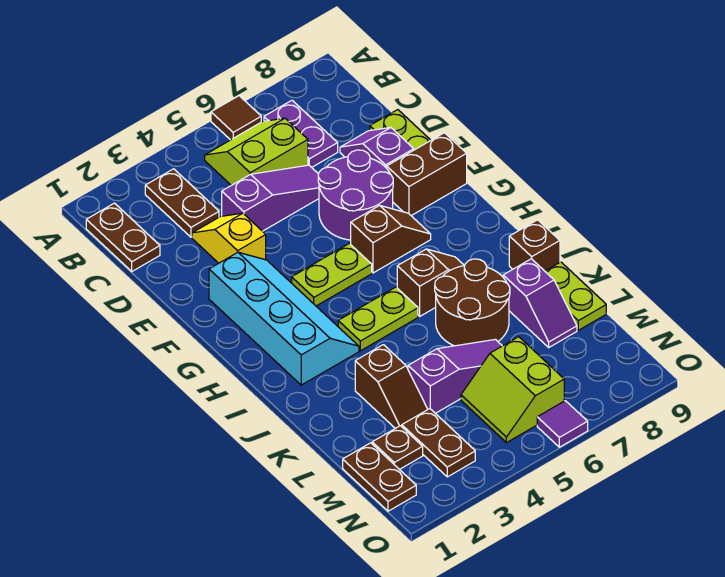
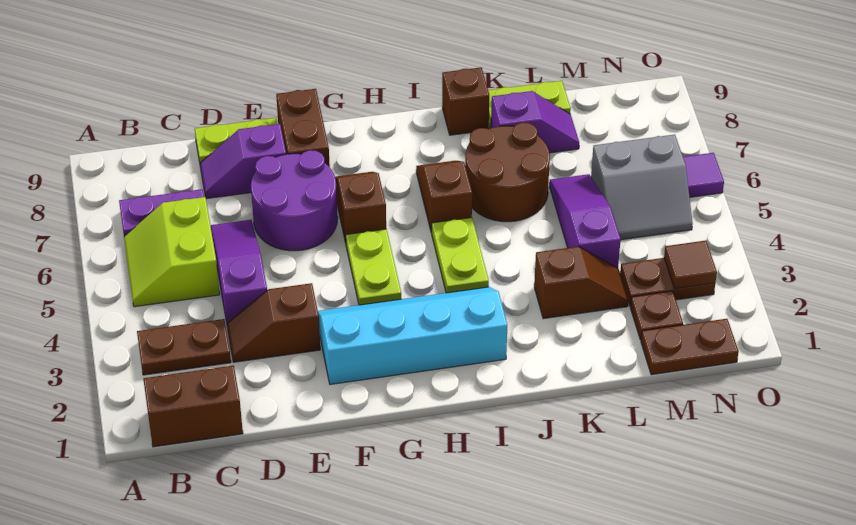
brown tile A6 level 1 -> brown tile N3 level 2
brown plate B1:C1 level 1 -> brown brick B1:C1 level 1
yellow slope D3:E3 level 1 top E -> brown slope D3:E3 level 1 top E
lime slope M5:N6 level 1 top 6 -> grey slope M5:N6 level 1 top 6

